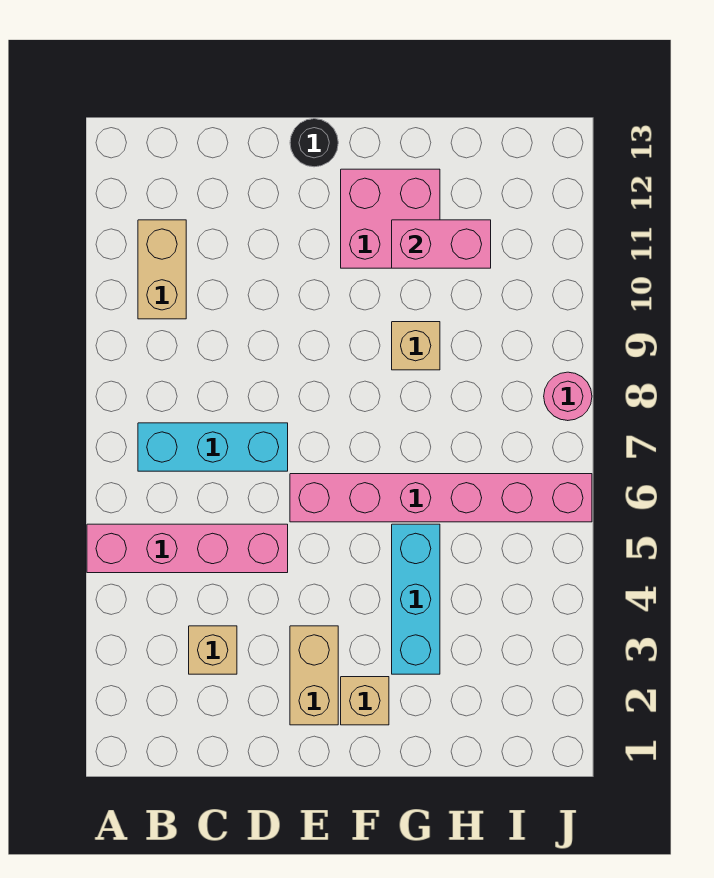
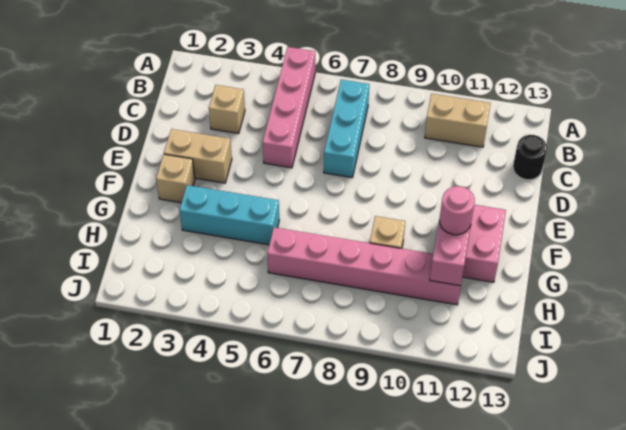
pink brick E6:J6 level 1 -> pink brick H6:H11 level 1
black round brick E13 level 1 -> black round brick C13 level 1
pink round brick J8 level 1 -> pink round brick G11 level 3

